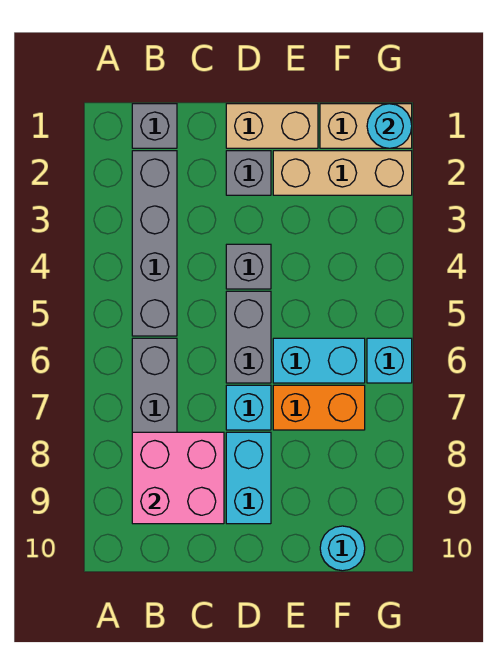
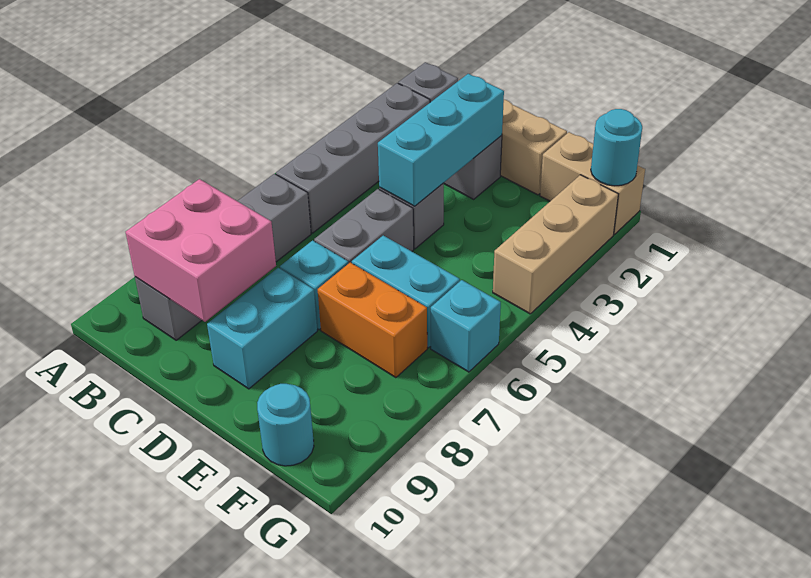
none -> cyan brick D2:D4 level 2
tan brick E2:G2 level 1 -> tan brick G2:G4 level 1

